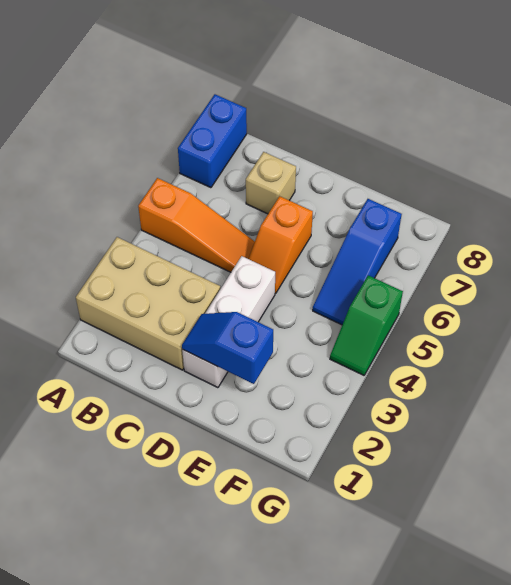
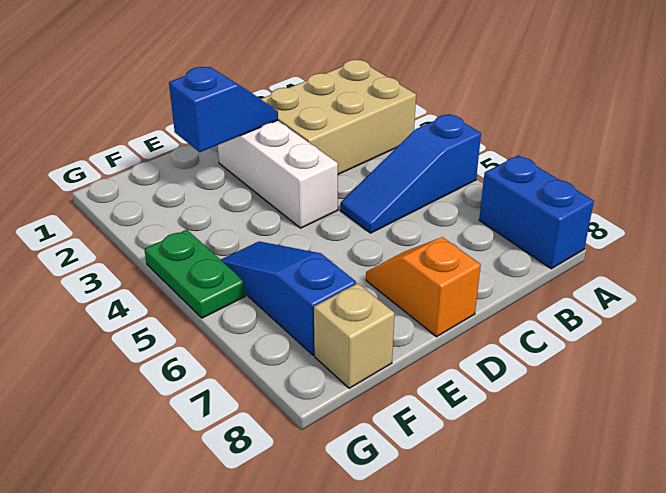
orange slope A5:C5 level 1 top A -> blue slope A5:C5 level 1 top A
tan brick C7 level 1 -> tan brick F8 level 1
orange slope D5:D6 level 1 top 6 -> orange slope D7:D8 level 1 top 8
green slope G4:G5 level 1 top 5 -> green plate G4:G5 level 1

